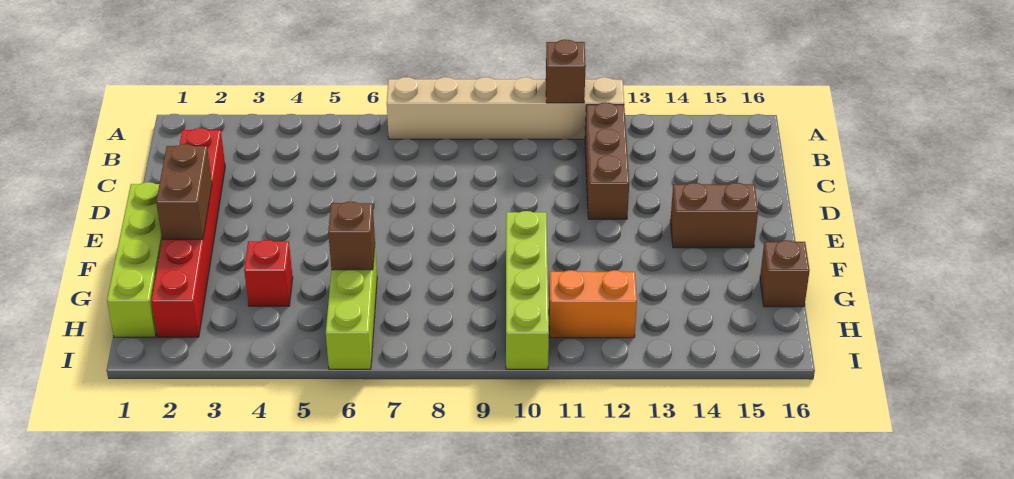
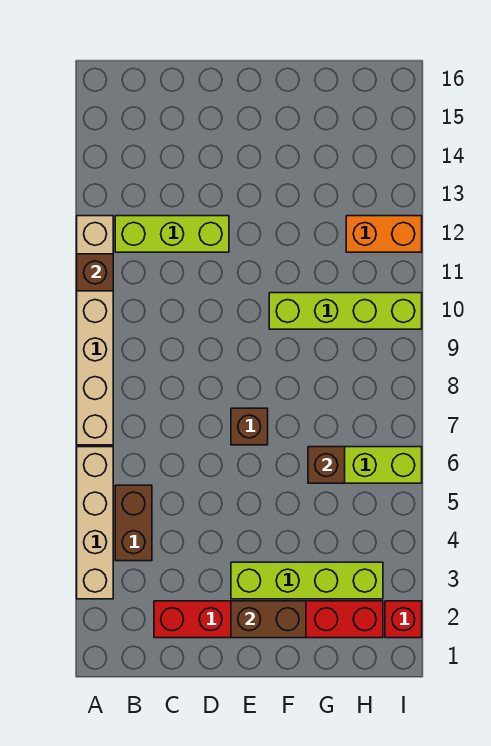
none -> tan brick A3:A6 level 1
brown brick B12:D12 level 1 -> lime brick B12:D12 level 1
lime brick E1:H1 level 1 -> lime brick E3:H3 level 1
brown brick E14:E15 level 1 -> brown brick B4:B5 level 1
red brick G4 level 1 -> red brick I2 level 1
brown brick G16 level 1 -> brown brick E7 level 1
orange brick H11:H12 level 1 -> orange brick H12:I12 level 1

